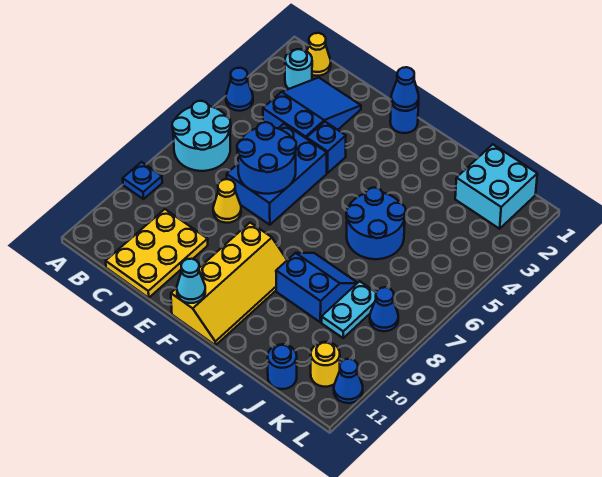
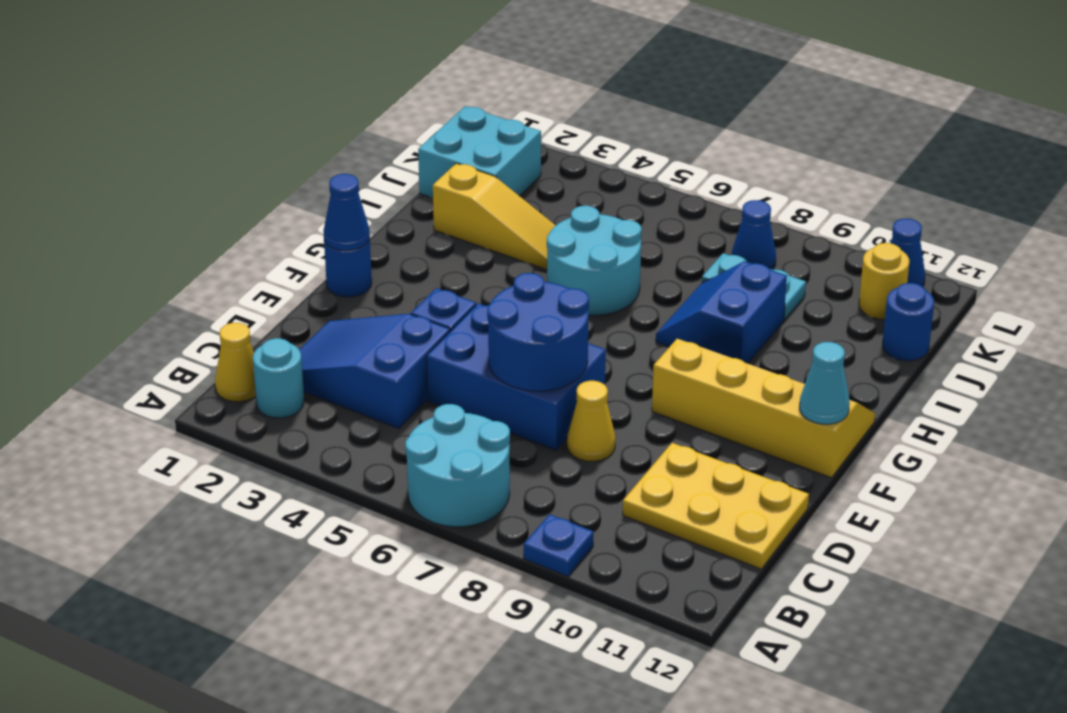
blue cone A4 level 1 -> none
blue round brick H5:I6 level 1 -> cyan round brick H5:I6 level 1
none -> yellow slope I2:I4 level 1 top 2

